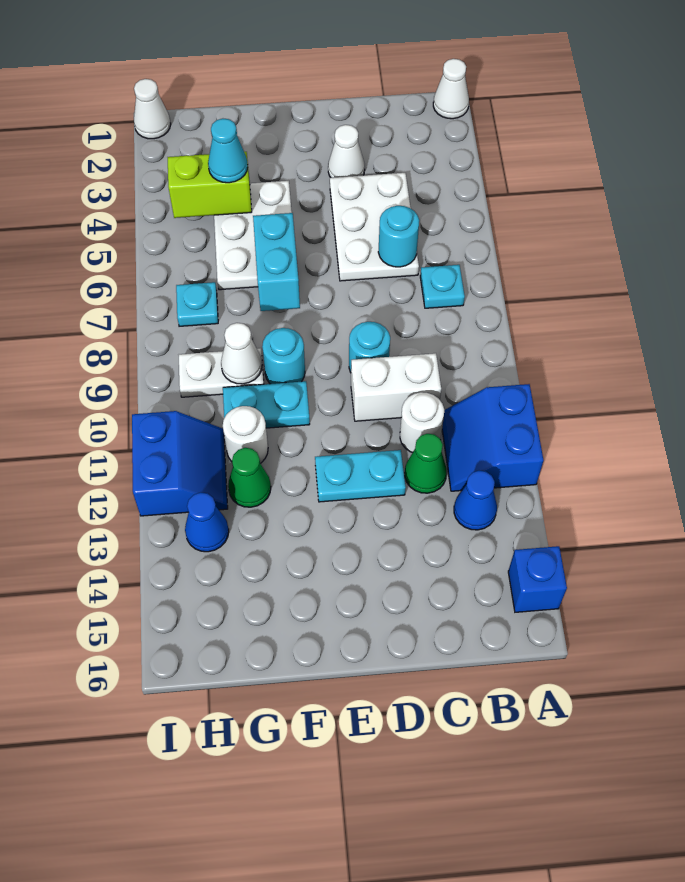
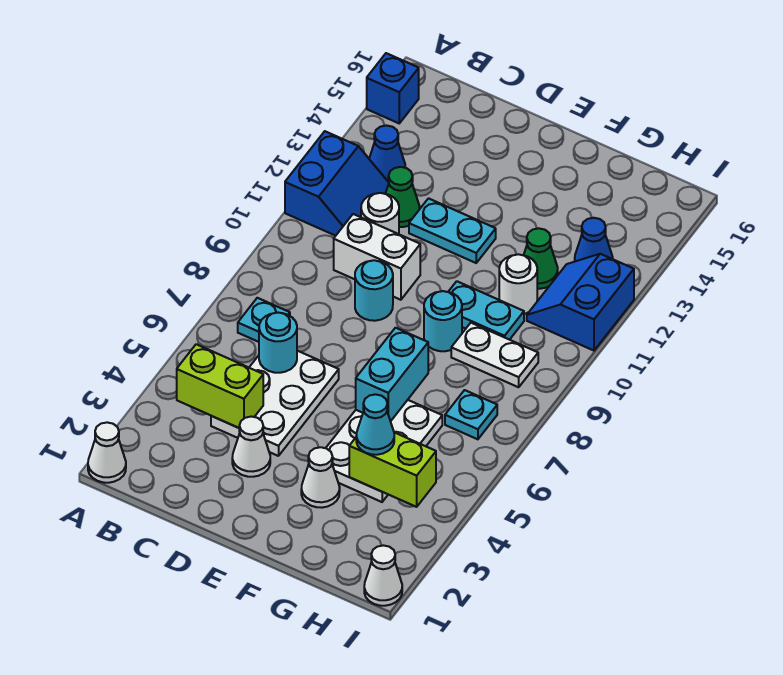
none -> lime brick B4:C4 level 2
white cone G9 level 2 -> white cone F3 level 1

